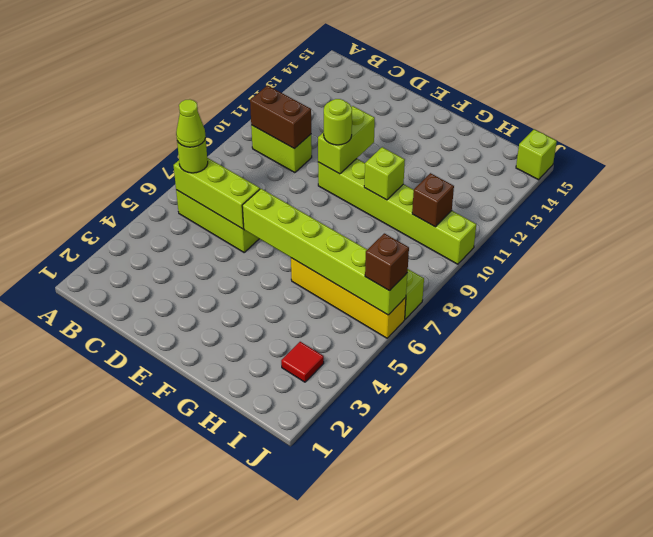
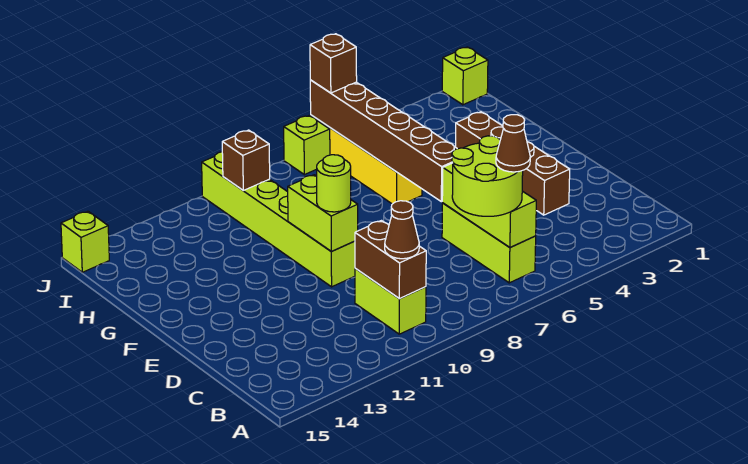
lime round brick B6 level 3 -> lime round brick B6:C7 level 3
lime cone B6 level 4 -> brown cone B6 level 4
none -> brown cone B10 level 3
none -> brown brick D3:G3 level 1
lime brick E6:J6 level 2 -> brown brick E6:J6 level 2
lime brick E10:E11 level 2 -> lime brick E10:F10 level 2
lime brick G10 level 2 -> lime brick J1 level 1
red tile I3 level 1 -> none

